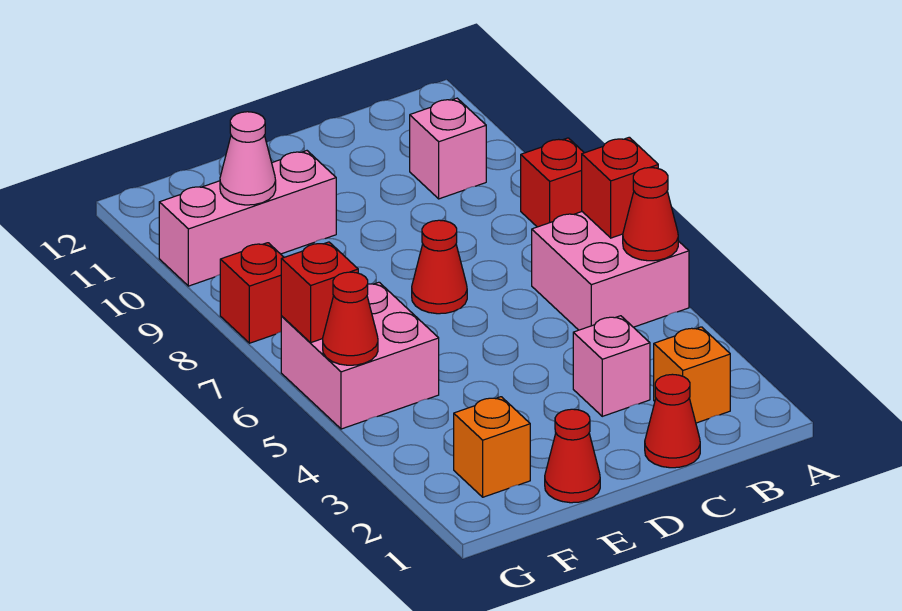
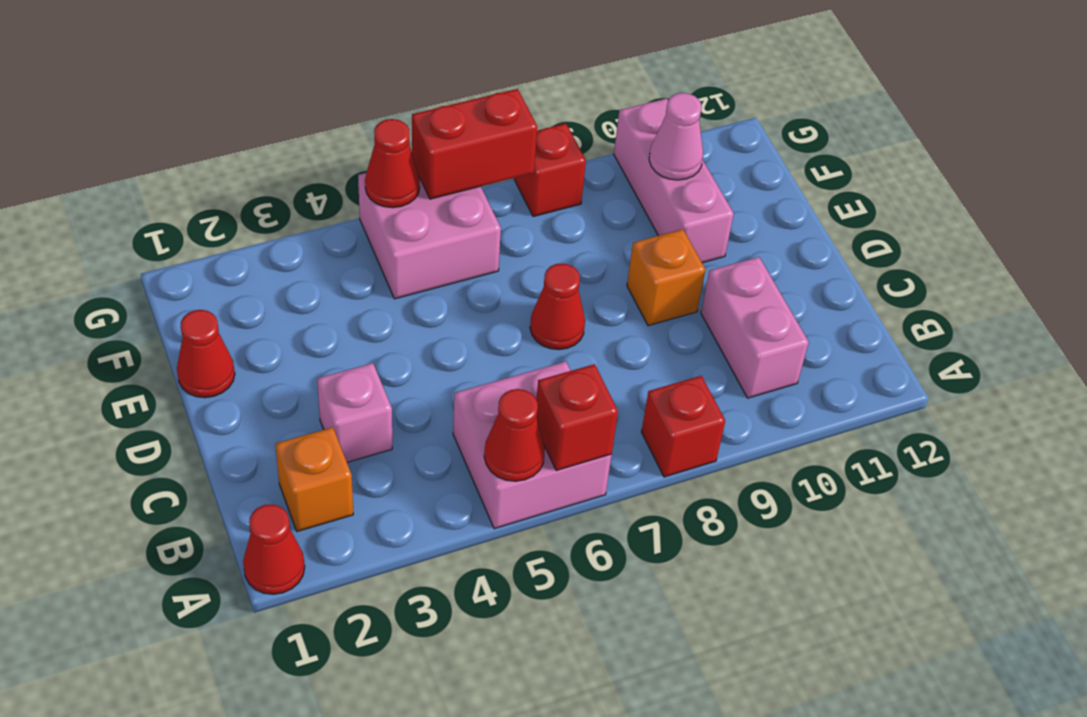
pink brick B10 level 1 -> pink brick B10:C10 level 1
red cone C1 level 1 -> red cone A1 level 1
orange brick F2 level 1 -> orange brick D9 level 1
red brick G6 level 2 -> red brick G6:G7 level 2

